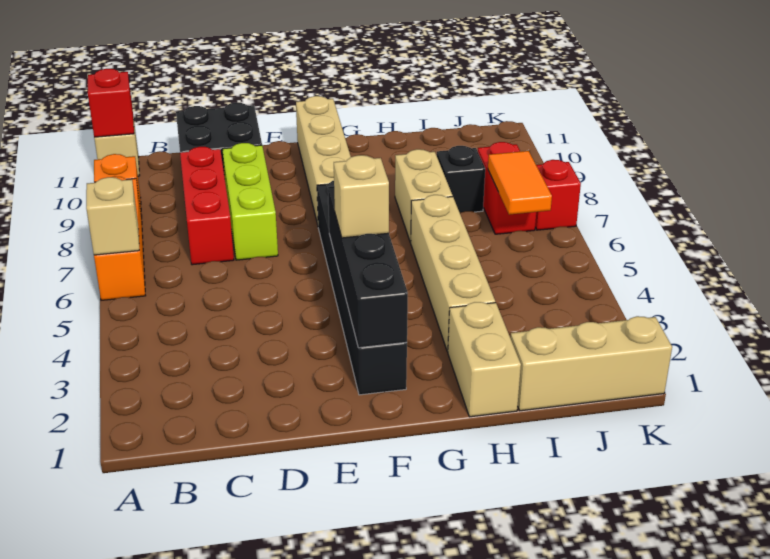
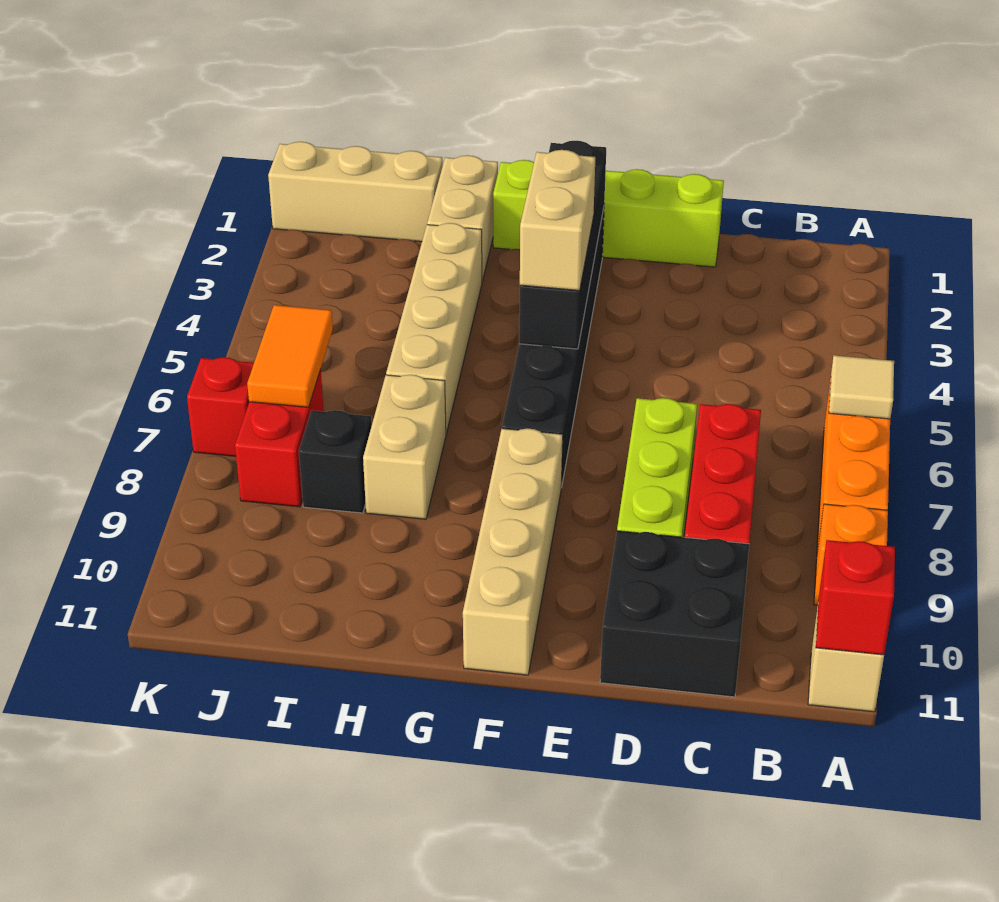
tan brick A6 level 2 -> tan tile A6 level 2
none -> lime brick D1:G1 level 1
tan brick F4 level 3 -> tan brick F4:F5 level 3

